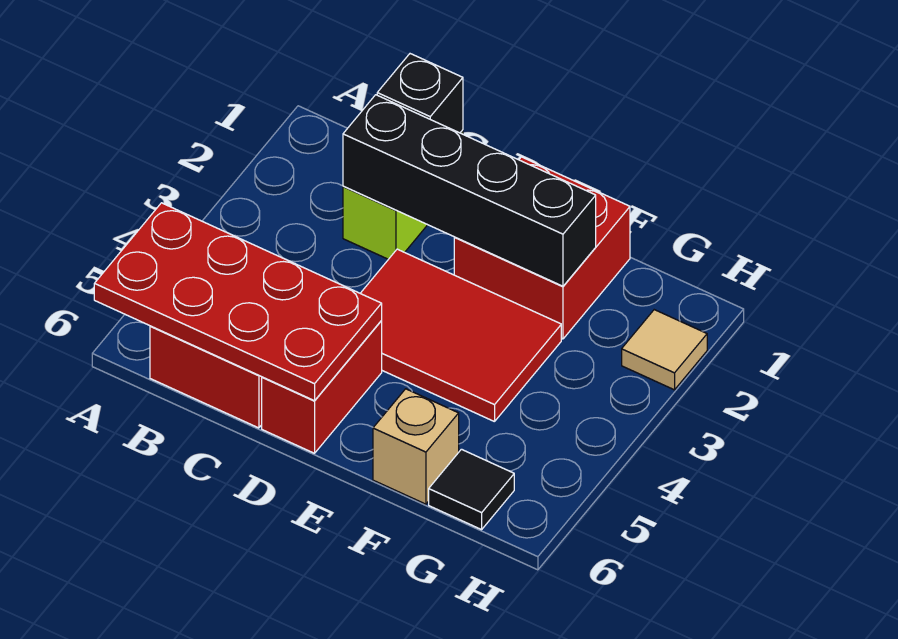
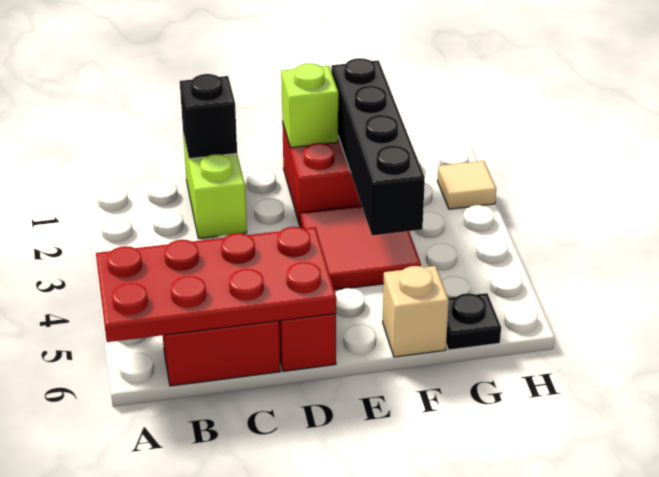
black brick C2:F2 level 2 -> black brick F1:F4 level 2
red tile D3:F4 level 1 -> red tile E3:F4 level 1
none -> lime brick E1 level 2
black tile G6 level 1 -> black plate G6 level 1

